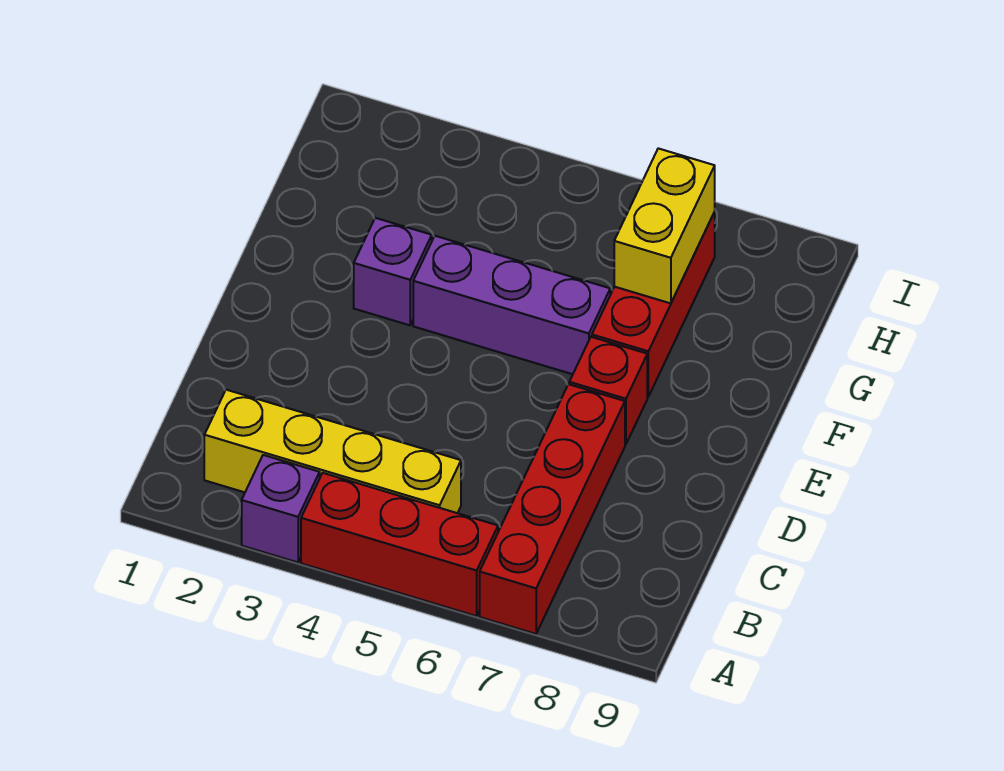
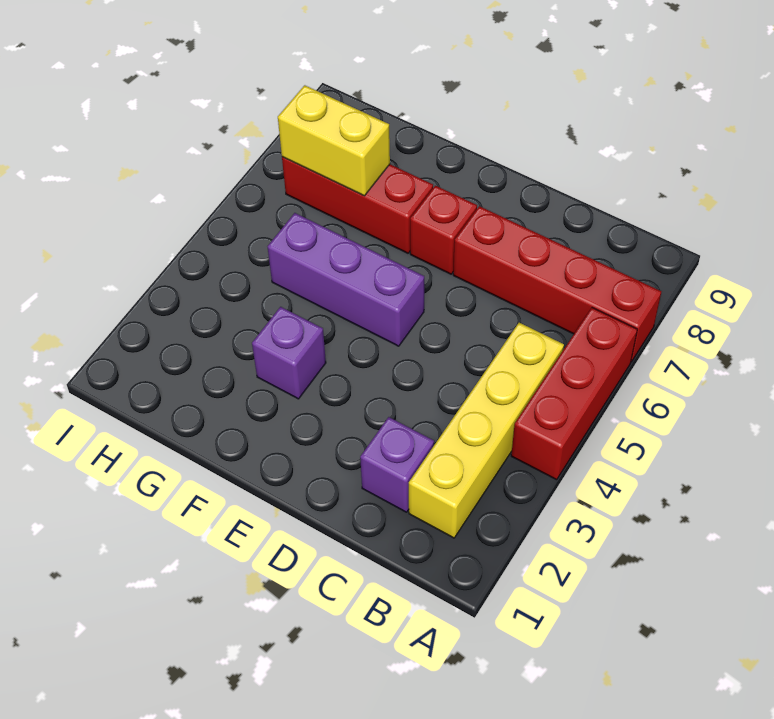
purple brick A3 level 1 -> purple brick C2 level 1
purple brick F4:F6 level 1 -> purple brick E5:G5 level 1

